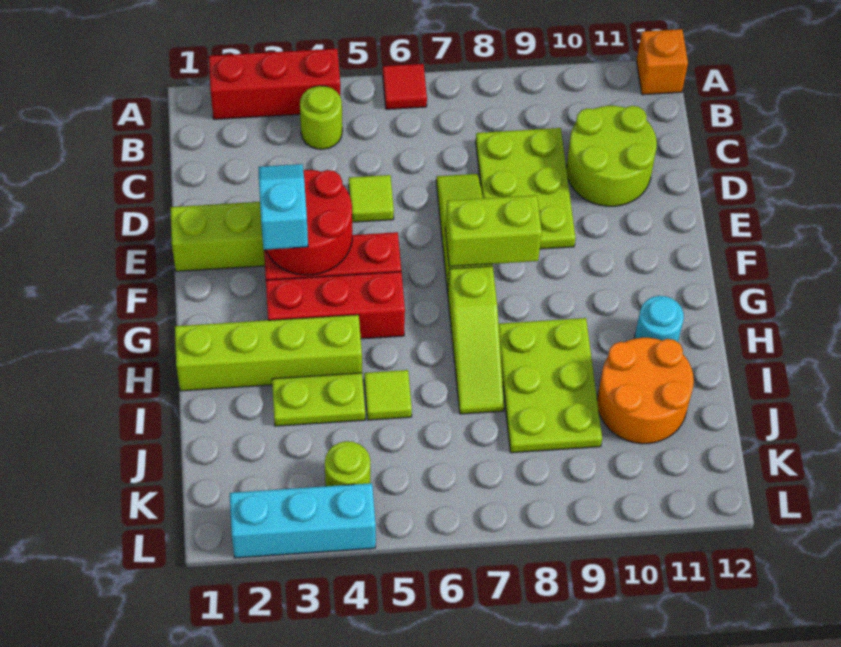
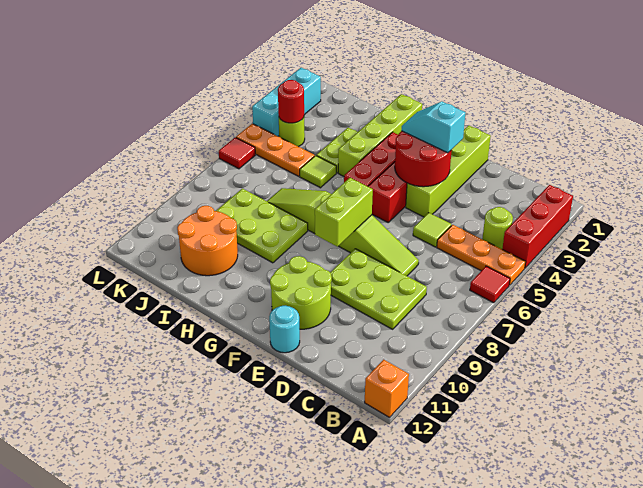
none -> orange plate A5:C5 level 1
lime round brick C10:D11 level 1 -> lime round brick E10:F11 level 1
cyan slope E3:F3 level 3 top F -> cyan slope E3:F3 level 3 top E
cyan round brick H11 level 1 -> cyan round brick E12 level 1
none -> orange plate J5:L5 level 1
none -> red round brick K4 level 2
none -> red tile L6 level 1

